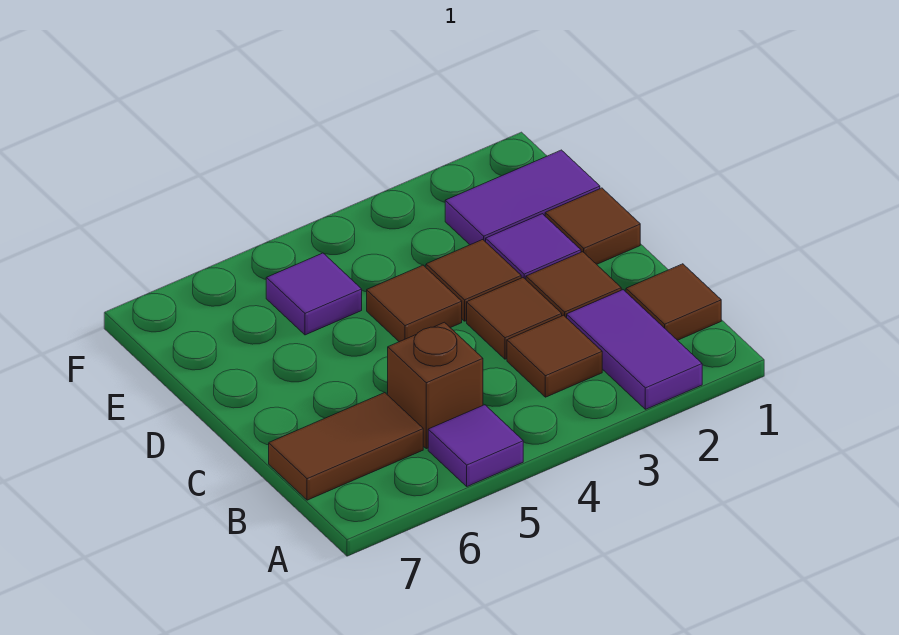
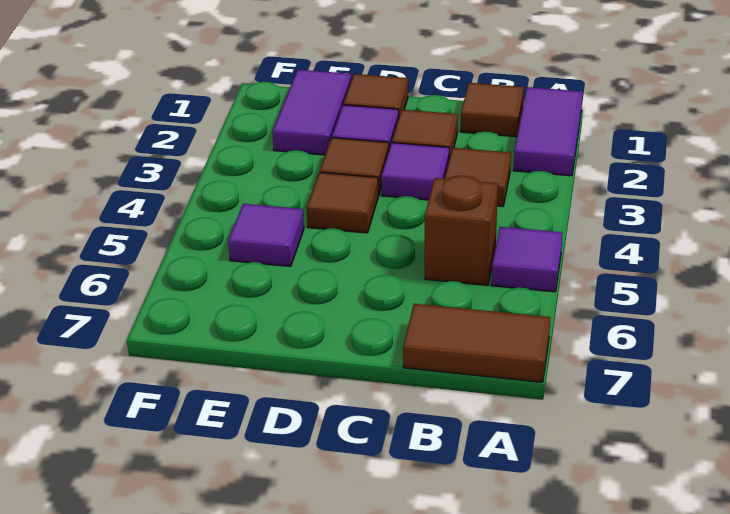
purple tile A2:B2 level 1 -> purple tile A1:A2 level 1
brown tile B6:B7 level 1 -> brown tile A7:B7 level 1
brown tile C3 level 1 -> purple tile C3 level 1

